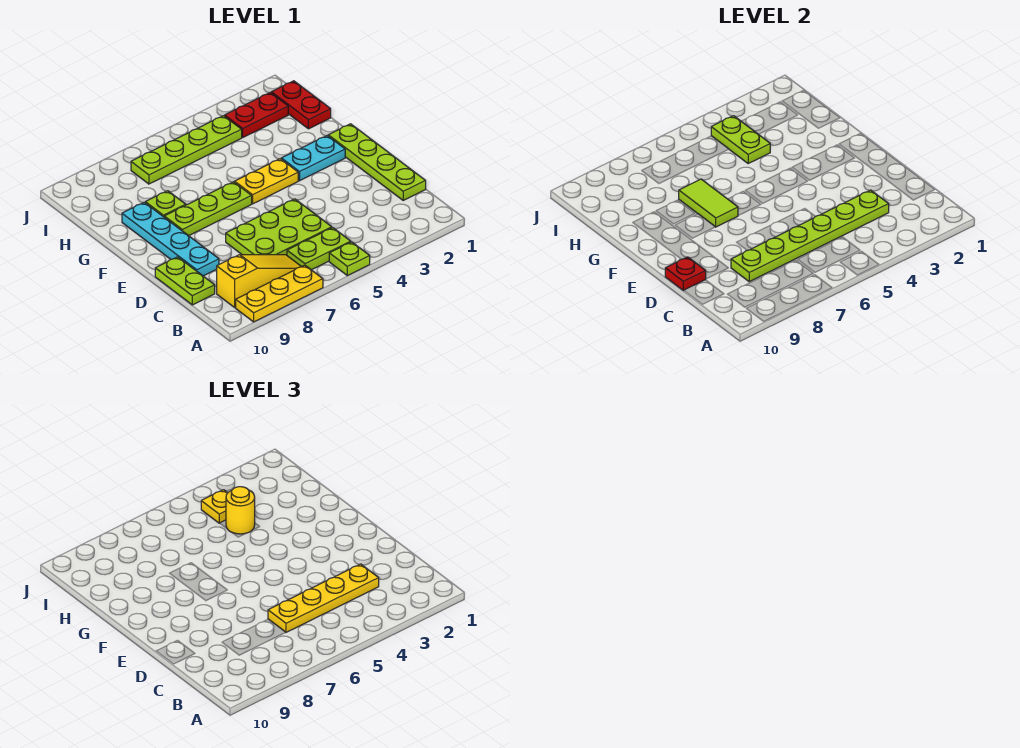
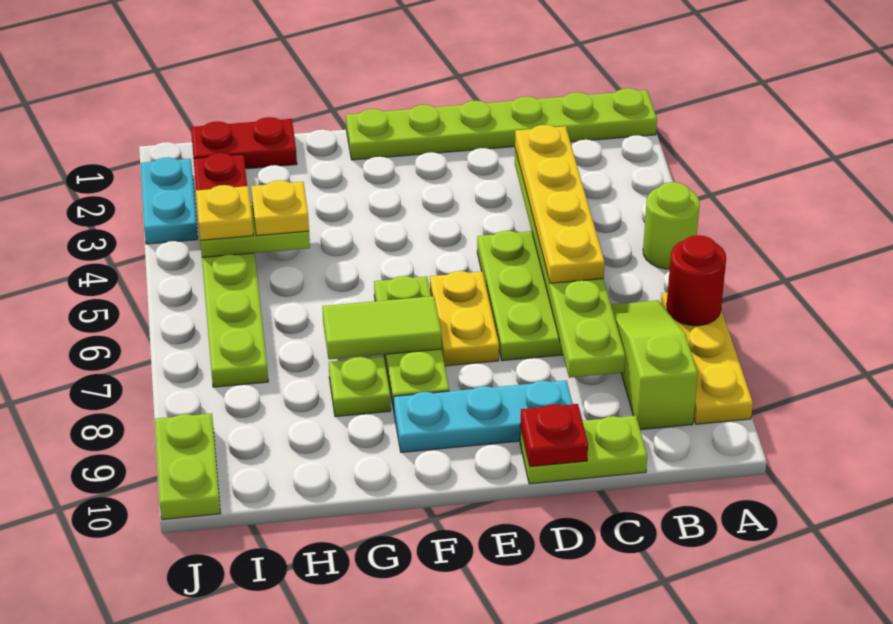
lime plate A5 level 1 -> lime round brick A5 level 1
none -> red round brick A7 level 2
lime plate B5:B6 level 1 -> lime plate J9:J10 level 1
yellow slope B7:B9 level 1 top 9 -> lime slope B7:B9 level 1 top 9
lime plate C1:F1 level 1 -> lime plate A1:F1 level 1
cyan plate D9:G9 level 1 -> cyan plate D9:F9 level 1
cyan plate F2:F3 level 1 -> cyan plate J2:J3 level 1
yellow plate F4:F5 level 1 -> yellow plate E6:E7 level 1
yellow round brick H4 level 3 -> yellow plate H4 level 3

